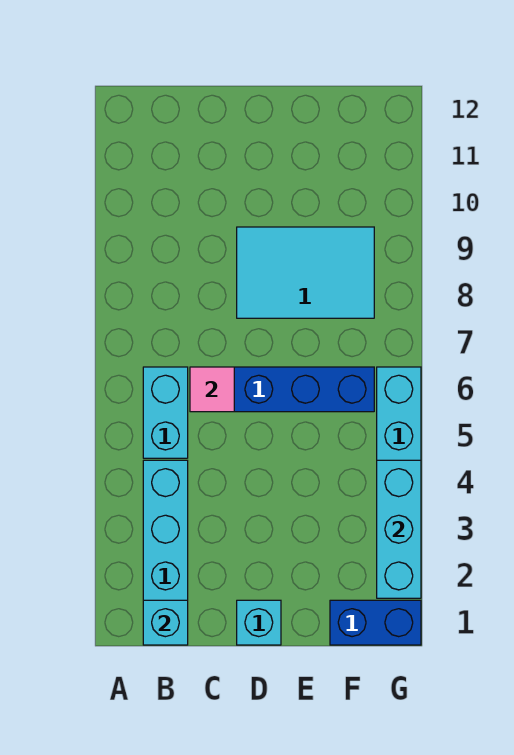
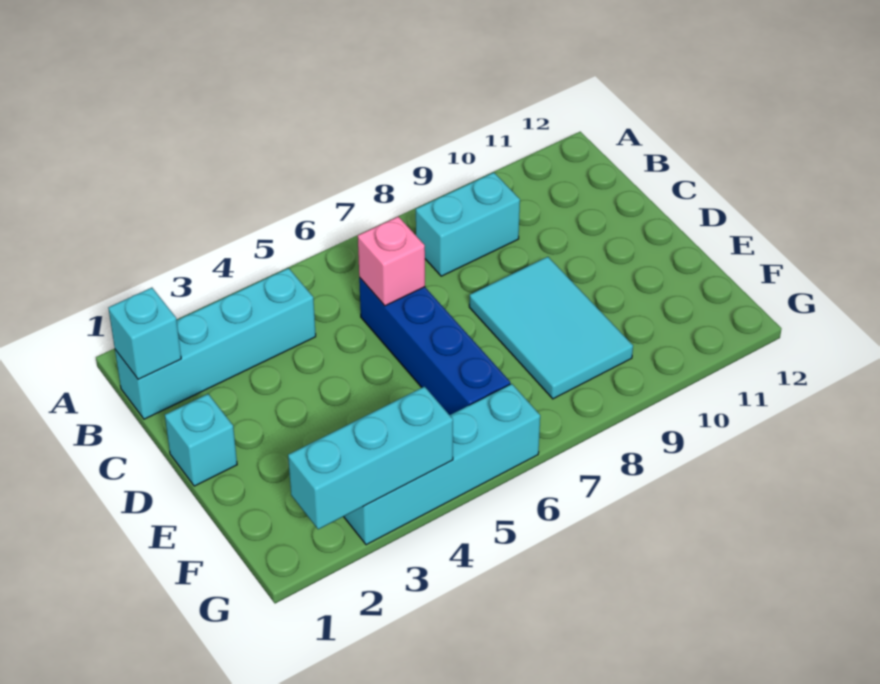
cyan brick B5:B6 level 1 -> cyan brick B8:B9 level 1
pink tile C6 level 2 -> pink brick C6 level 2
blue brick F1:G1 level 1 -> none

